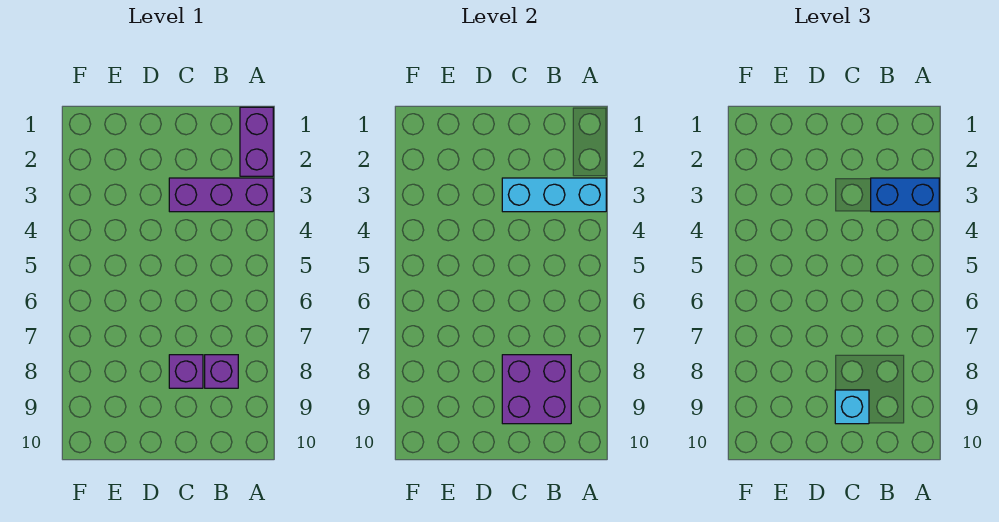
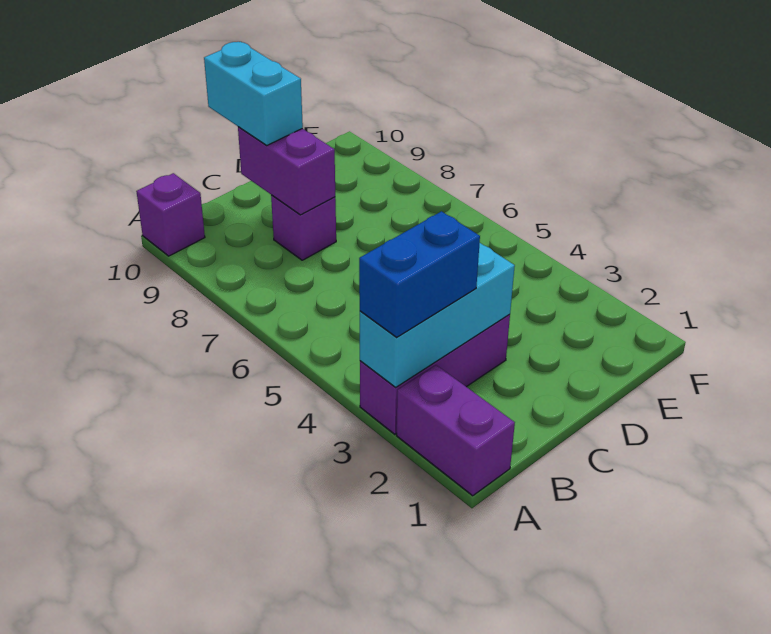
purple brick B8 level 1 -> purple brick A10 level 1
purple brick B8:C9 level 2 -> purple brick C8:C9 level 2
cyan brick C9 level 3 -> cyan brick C9:C10 level 3

